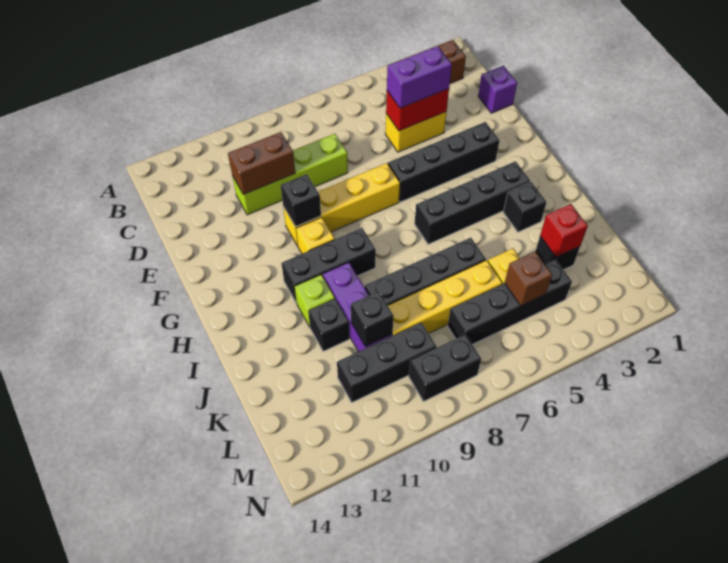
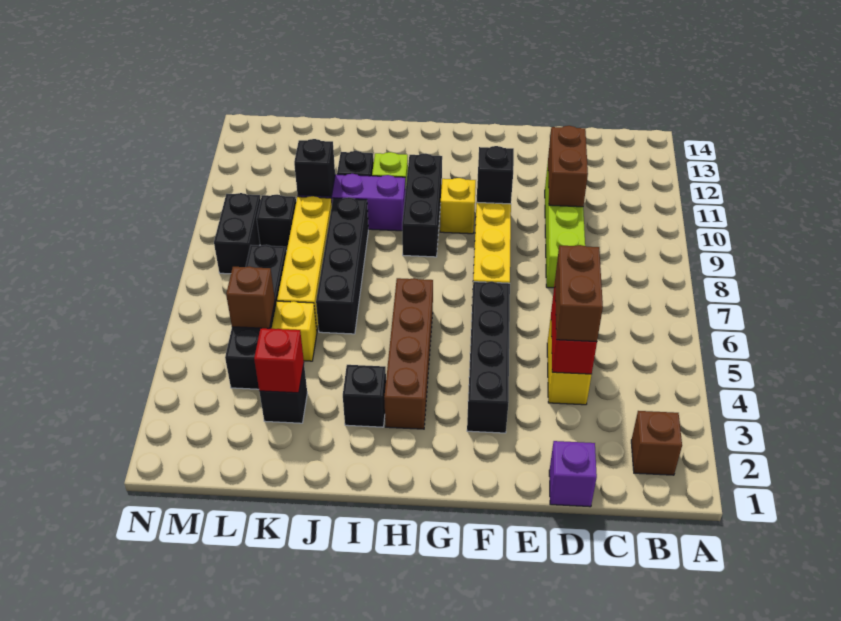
purple brick D4:D5 level 3 -> brown brick D4:D5 level 3
black brick H3:H6 level 1 -> brown brick H3:H6 level 1
black brick L9:L11 level 1 -> black brick L9 level 1

